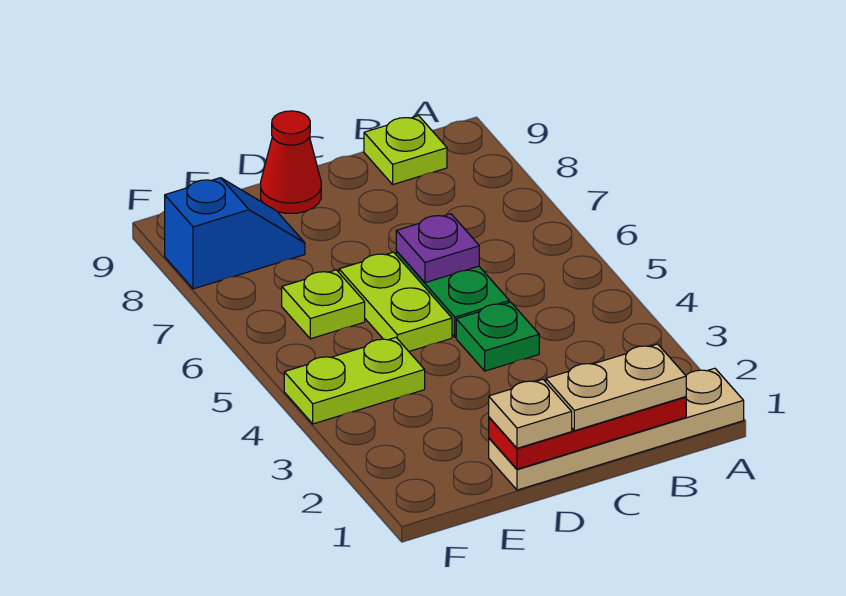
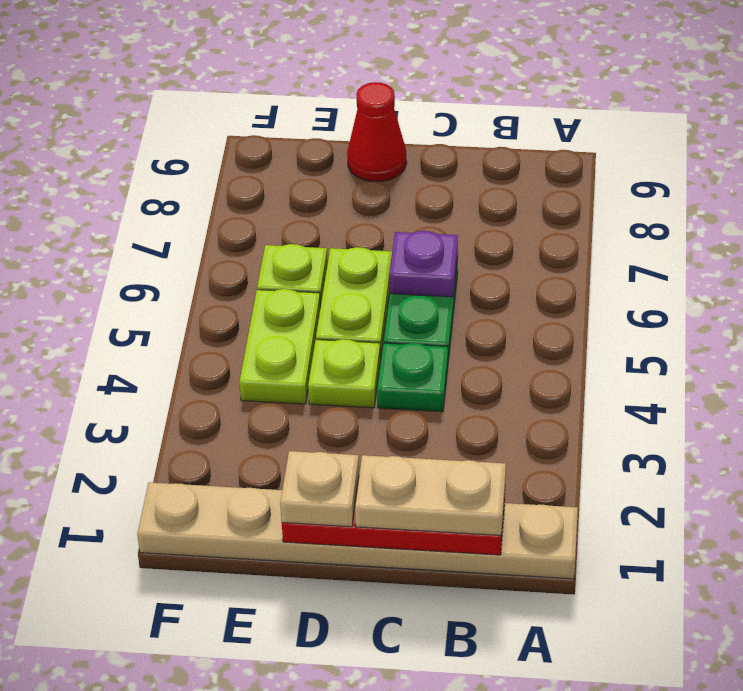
tan plate A1:D1 level 1 -> tan plate A1:F1 level 1
lime plate B9 level 1 -> lime plate D4 level 1
lime plate E4:F4 level 1 -> lime plate E4:E5 level 1
blue slope E8:F8 level 1 top F -> none

